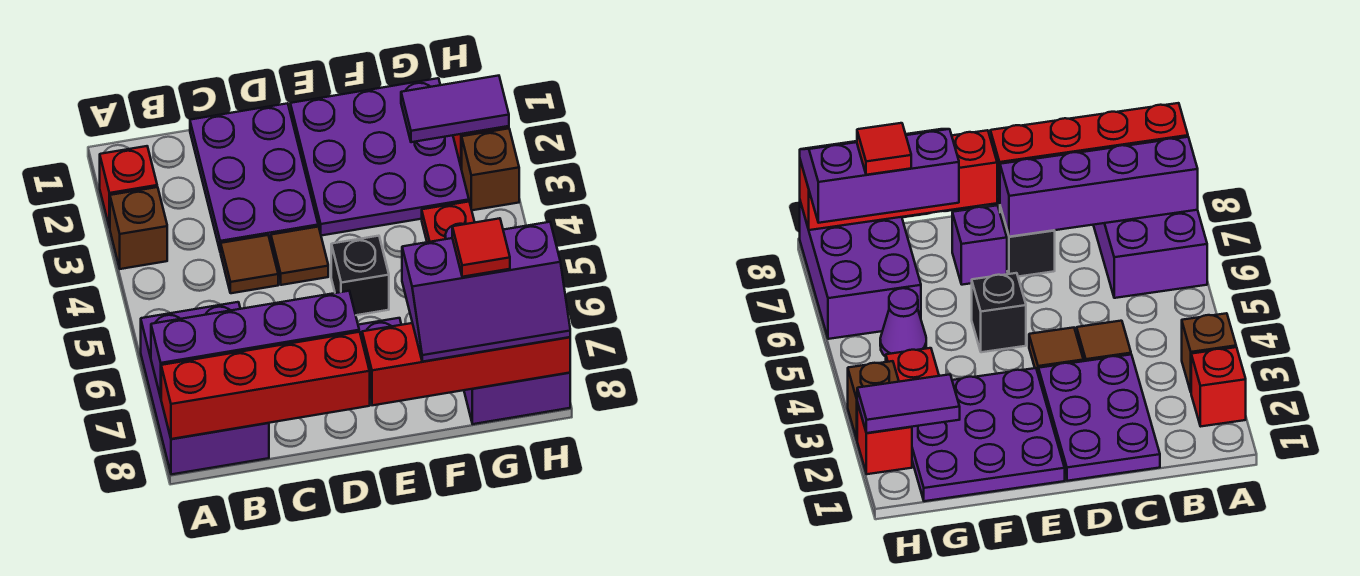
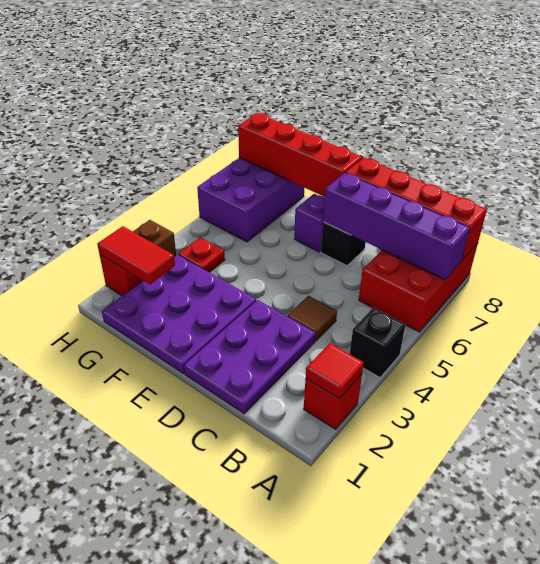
brown brick A3 level 1 -> none
purple brick A6:B8 level 1 -> red brick A6:B8 level 1
brown tile D4 level 1 -> none
black brick E5 level 1 -> black brick A4 level 1
purple slope F7:H8 level 3 top 7 -> none
purple tile G2:H2 level 2 -> red tile G2:H2 level 2
purple cone G5 level 1 -> none
red tile G7 level 4 -> red tile A2 level 2

